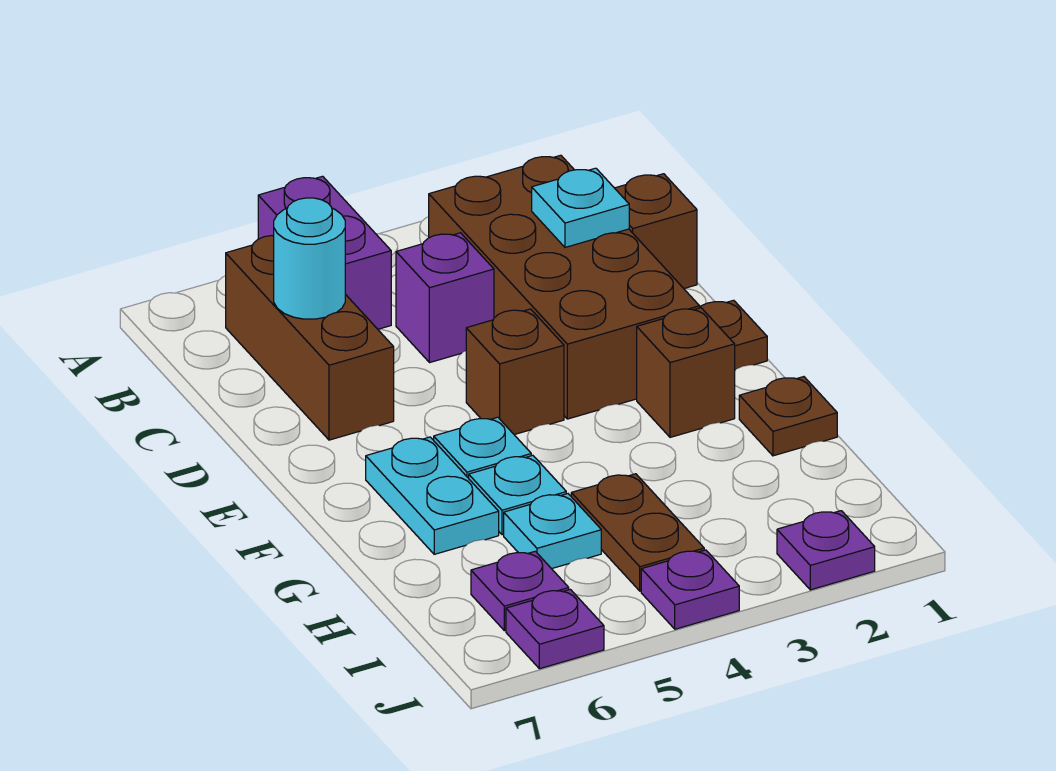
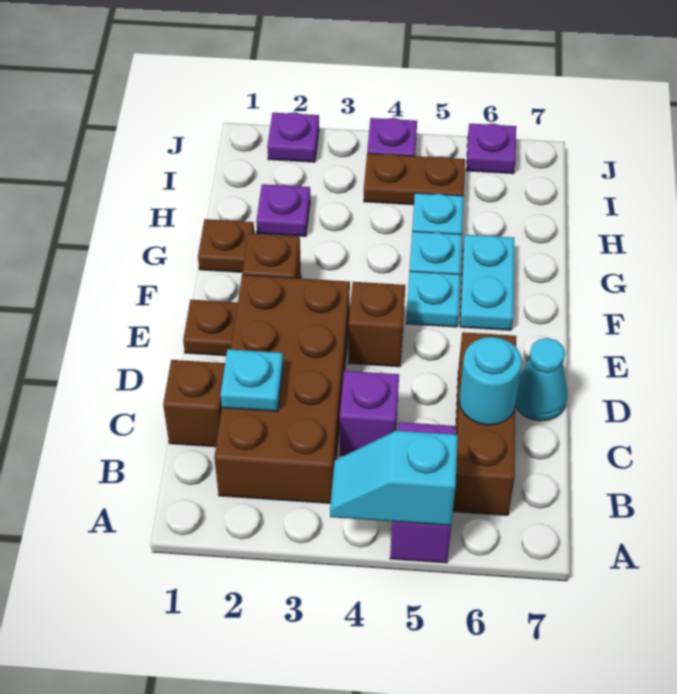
none -> cyan slope A4:A5 level 2 top 5
none -> cyan cone D7 level 1
brown plate H4:I4 level 1 -> brown plate I4:I5 level 1
purple plate I6 level 1 -> purple plate H2 level 1

